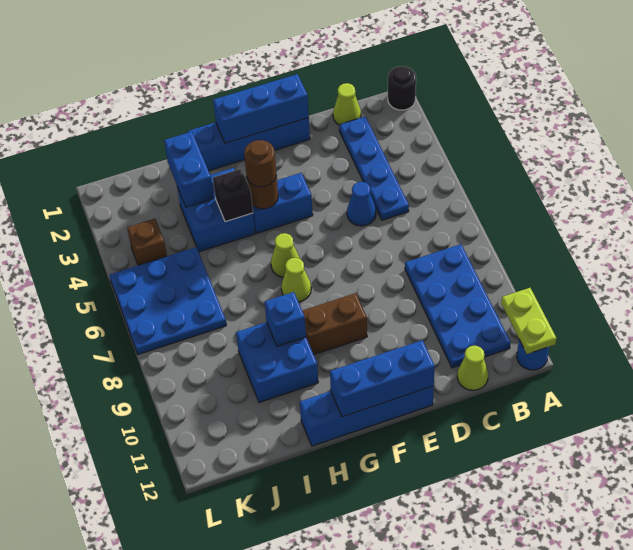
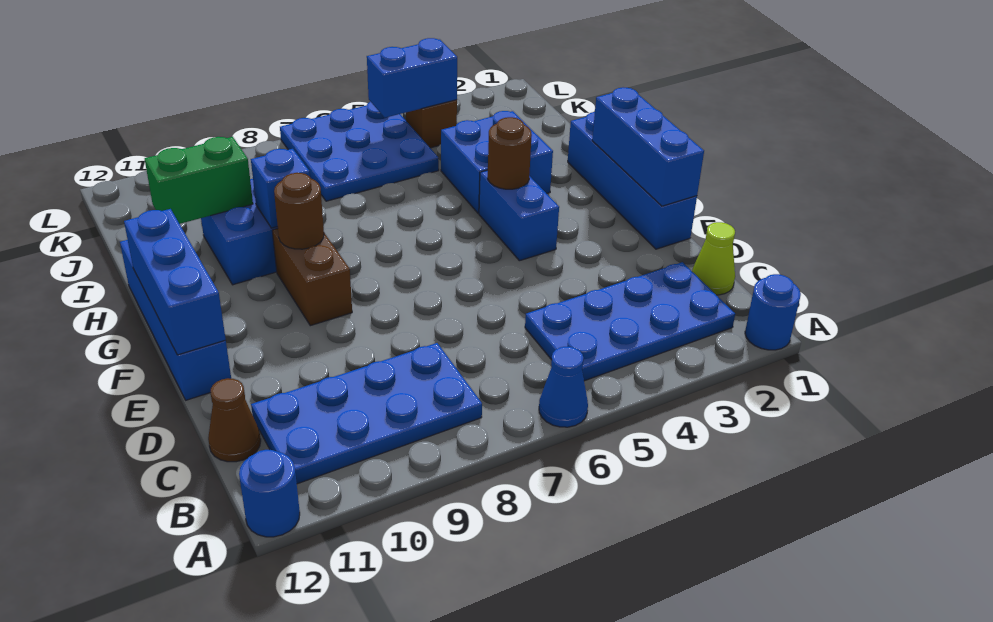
black round brick A1 level 1 -> blue round brick A1 level 1
lime plate A11:A12 level 2 -> none
blue plate C2:C5 level 1 -> blue plate B2:C5 level 1
lime cone C12 level 1 -> brown cone C12 level 1
blue cone D5 level 1 -> blue cone A6 level 1
brown round brick G4 level 3 -> brown round brick G9 level 2
lime cone G6 level 1 -> none
lime cone G7 level 1 -> none
black brick H4 level 2 -> none
blue brick I2:I3 level 2 -> blue brick K4:K5 level 2
none -> green brick I10:I11 level 2

